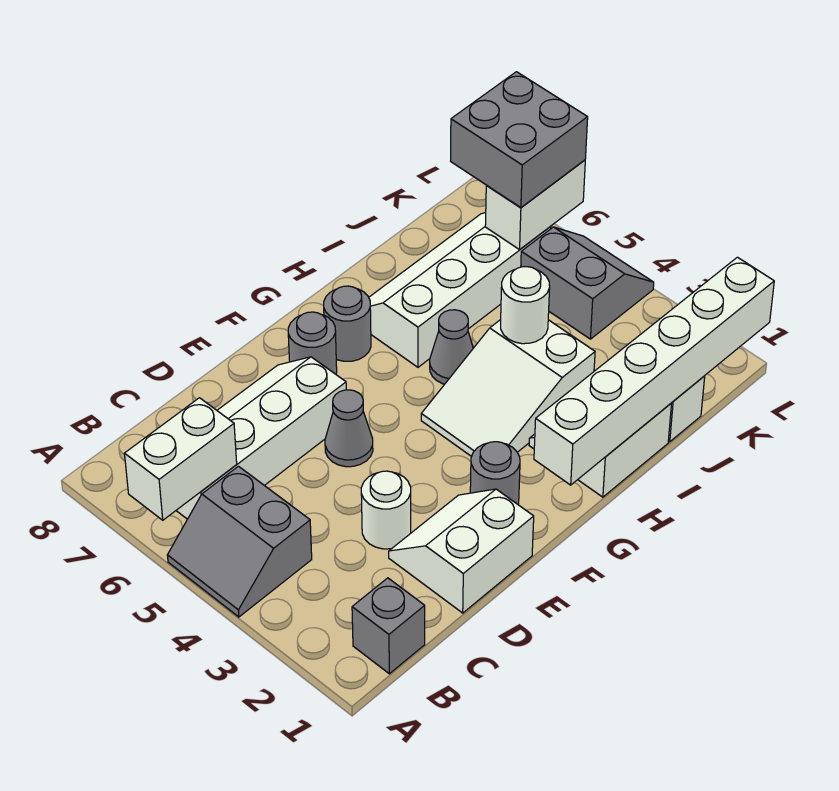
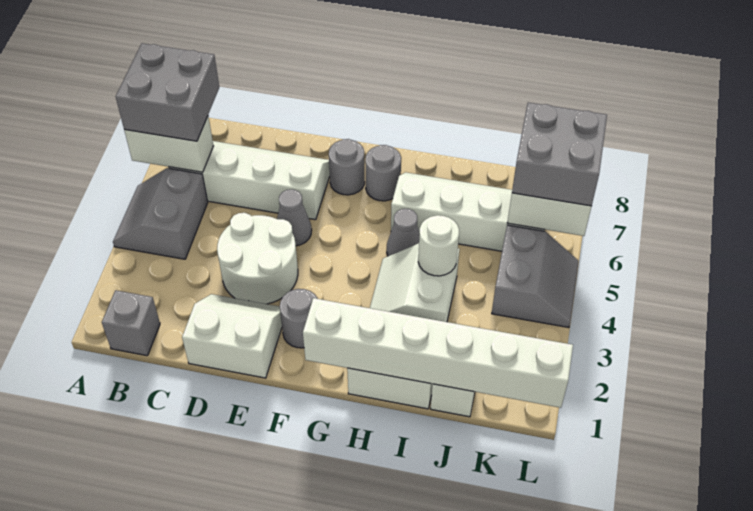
none -> grey brick A6:B7 level 3
white round brick D3 level 1 -> white round brick D3:E4 level 1
white slope G3:I4 level 1 top I -> white slope H3:I4 level 1 top I

